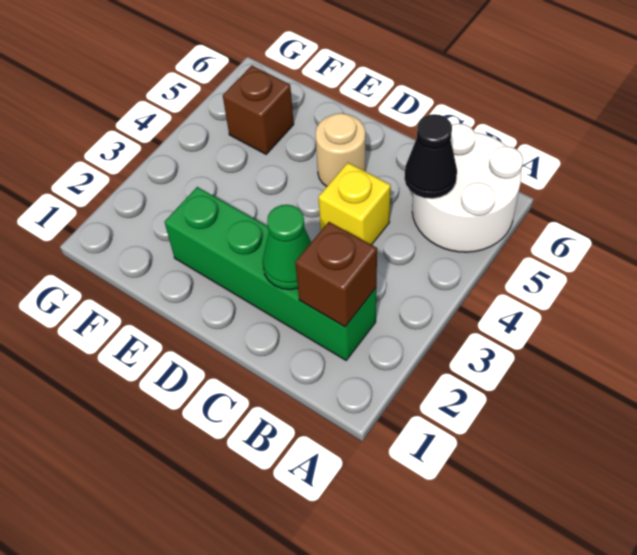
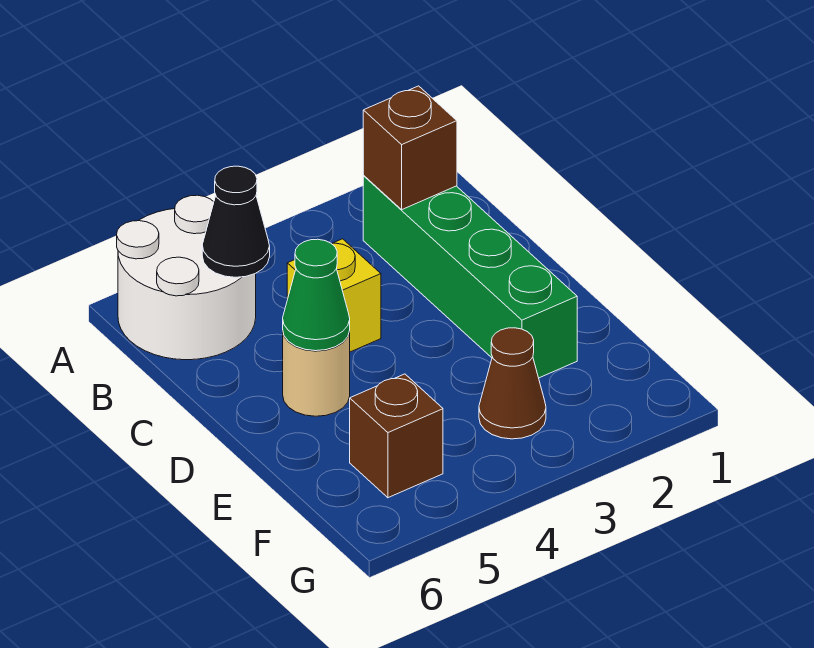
green cone C2 level 2 -> green cone D5 level 2
none -> brown cone F3 level 1

